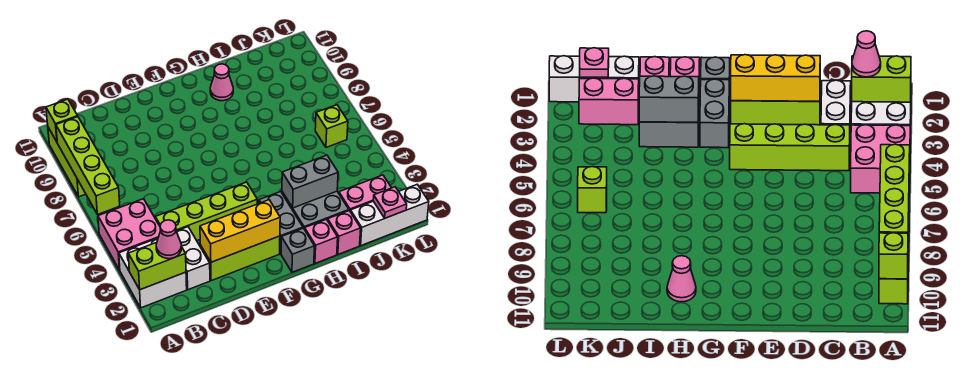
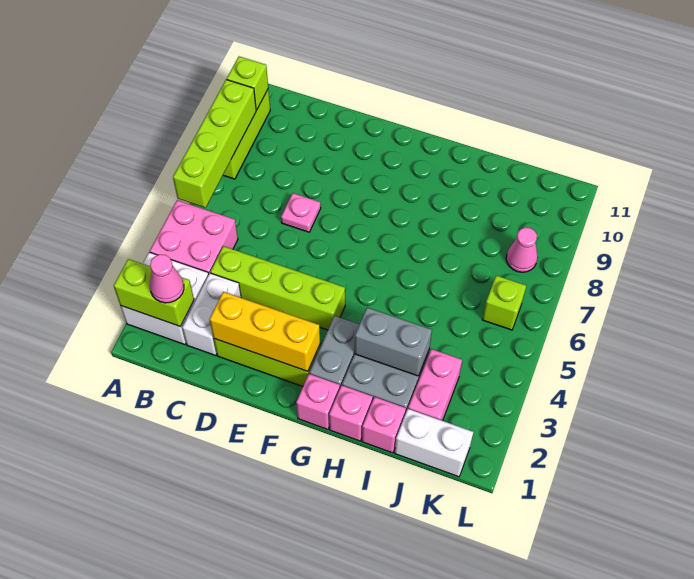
grey brick G1 level 1 -> pink brick G1 level 1
pink cone H10 level 1 -> pink cone K8 level 1
white brick J1:L1 level 1 -> white brick J1:K1 level 1
pink brick J2:K2 level 1 -> pink brick J2:J3 level 1
pink plate K1 level 2 -> pink plate D7 level 1

